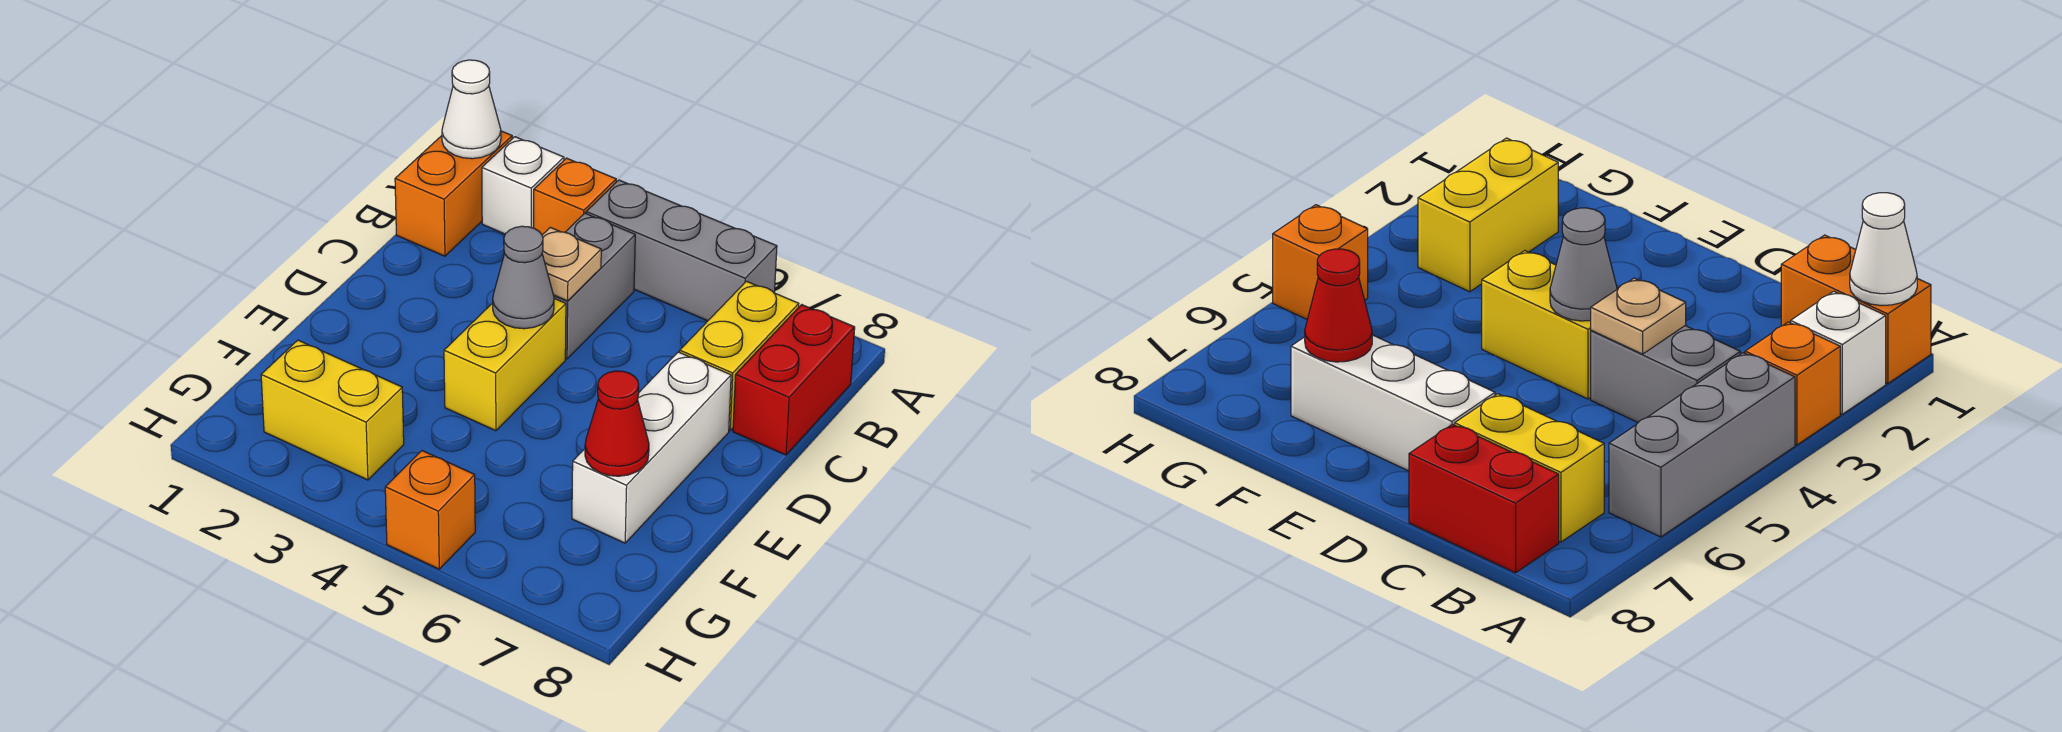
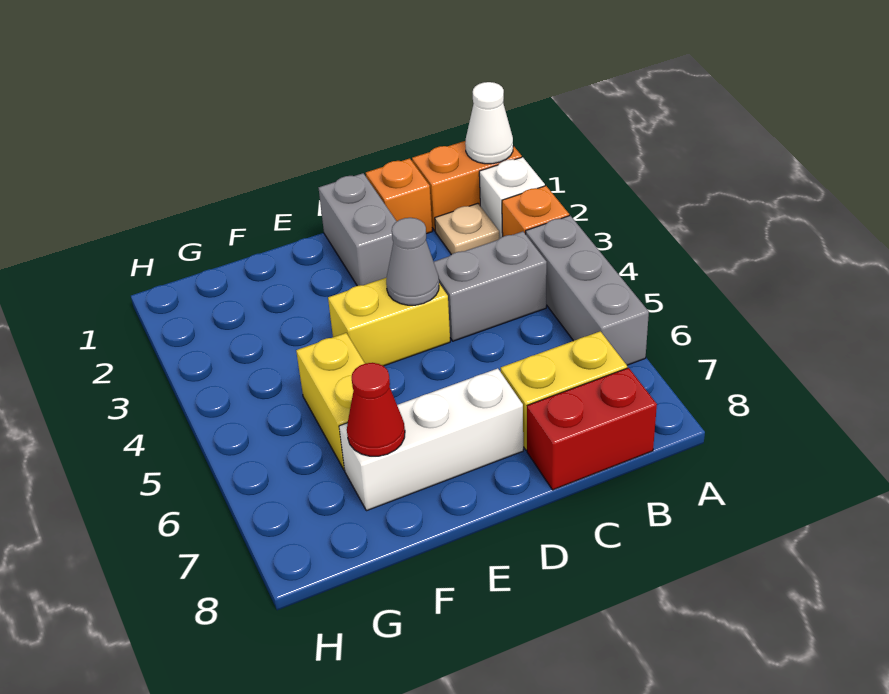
tan plate C4 level 2 -> tan plate B2 level 1
none -> grey brick D1:D2 level 1
yellow brick G2:G3 level 1 -> yellow brick F5:F6 level 1
orange brick H5 level 1 -> orange brick C1 level 1

